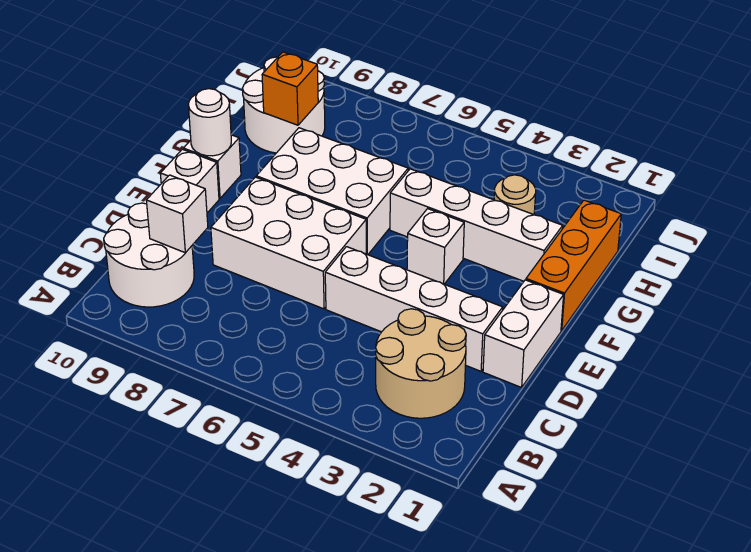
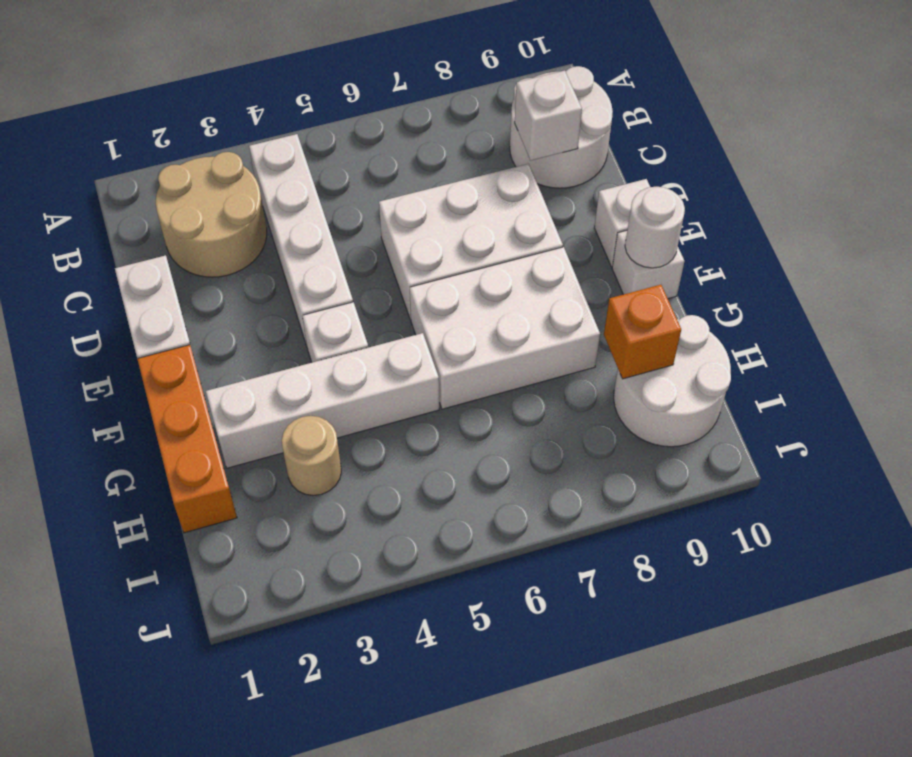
white brick D2:D5 level 1 -> white brick B4:E4 level 1

